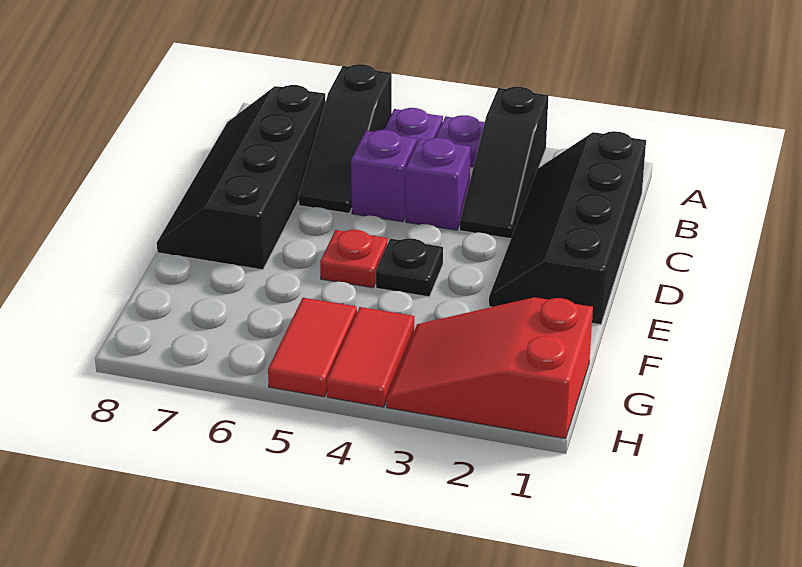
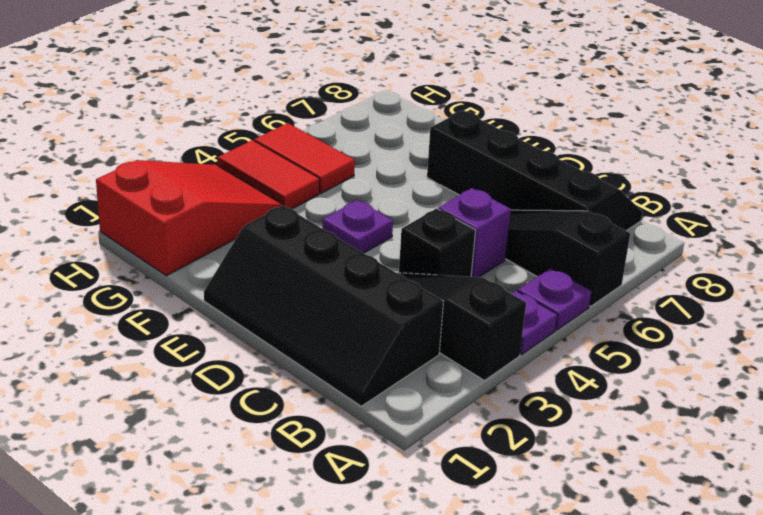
black slope B1:E2 level 1 top 1 -> black slope B1:E2 level 1 top 2
purple brick C4 level 1 -> black brick C4 level 1
black plate E4 level 1 -> purple plate E4 level 1
red plate E5 level 1 -> none

